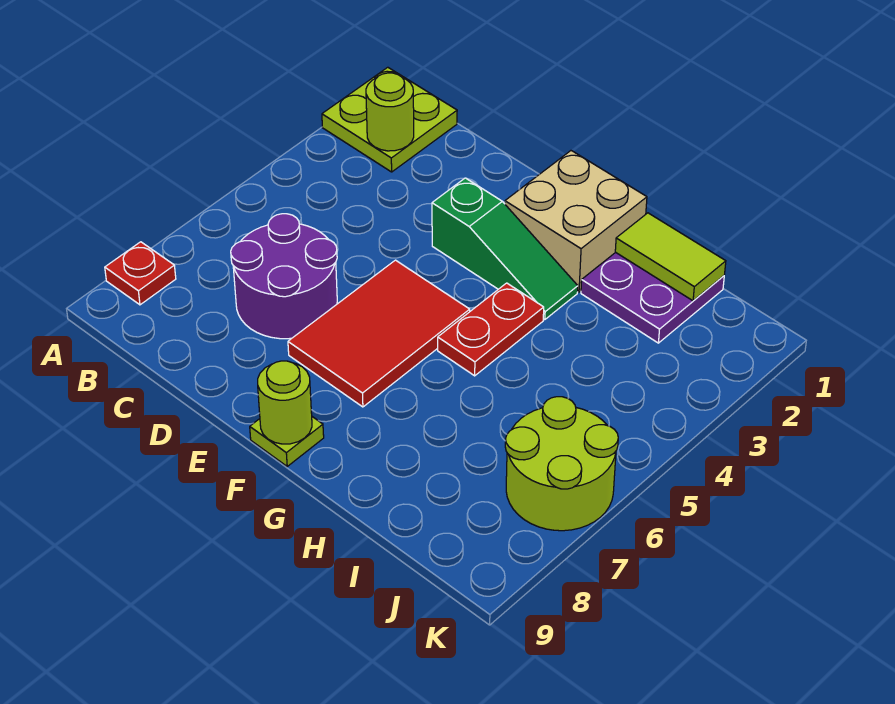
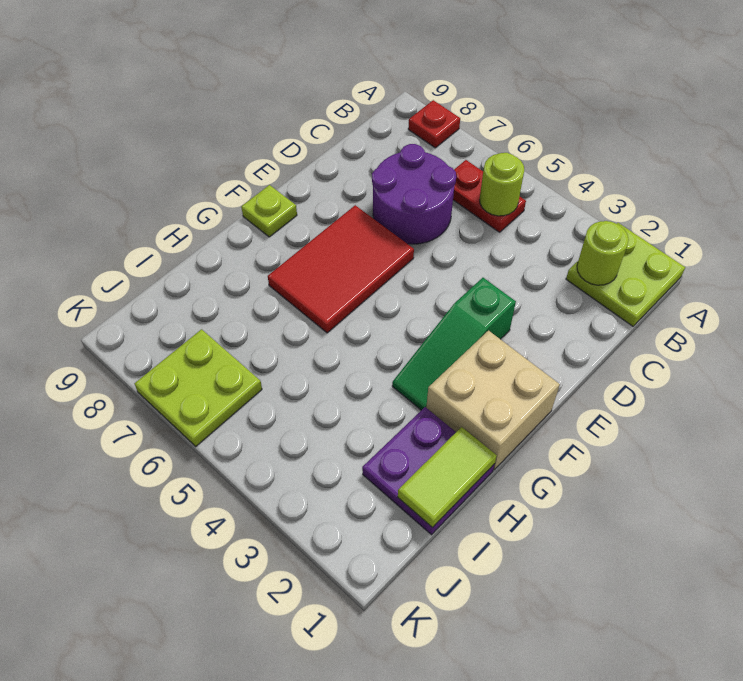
red tile E5:F7 level 1 -> red tile E6:G7 level 1
lime round brick F9 level 2 -> lime round brick B5 level 2
red plate G4:G5 level 1 -> red plate B5:B6 level 1
lime round brick J6:K7 level 1 -> lime plate J6:K7 level 1

